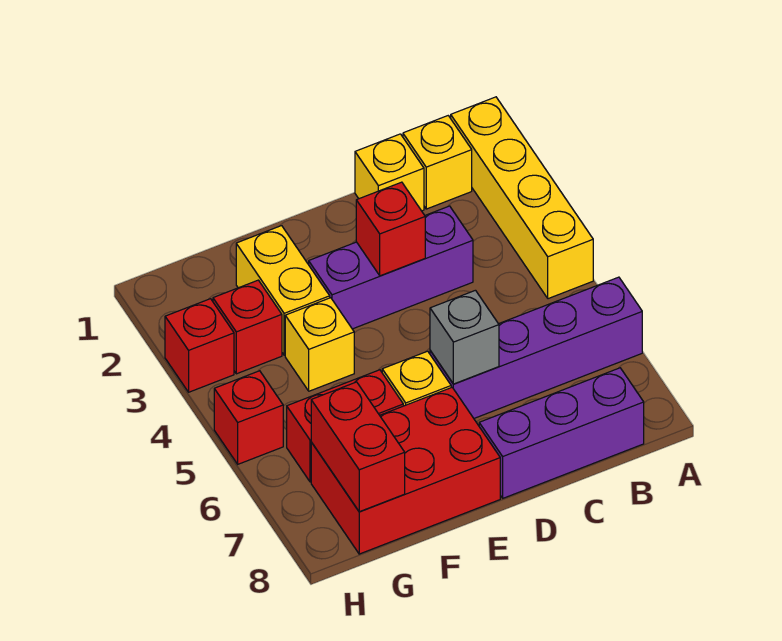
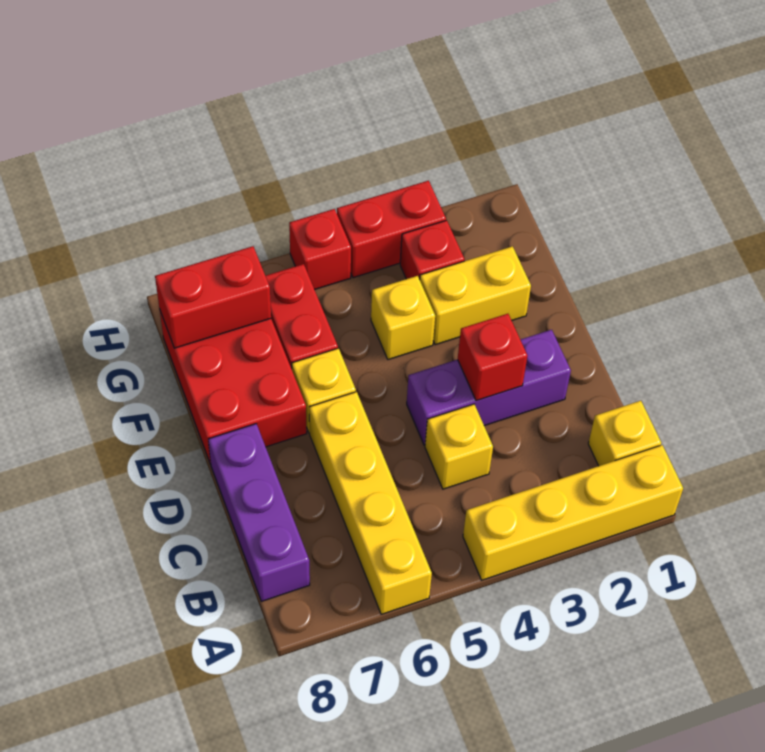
purple brick A6:D6 level 1 -> yellow brick A6:D6 level 1
yellow brick C1 level 1 -> yellow brick C4 level 1
purple brick C3:E3 level 1 -> purple brick D2:D4 level 1
grey brick D6 level 2 -> none
red brick H3 level 1 -> red brick H3:H4 level 1

